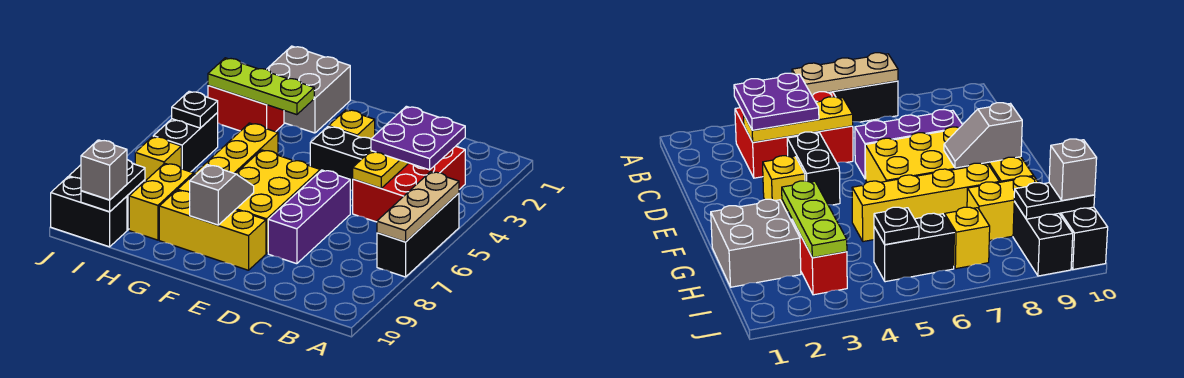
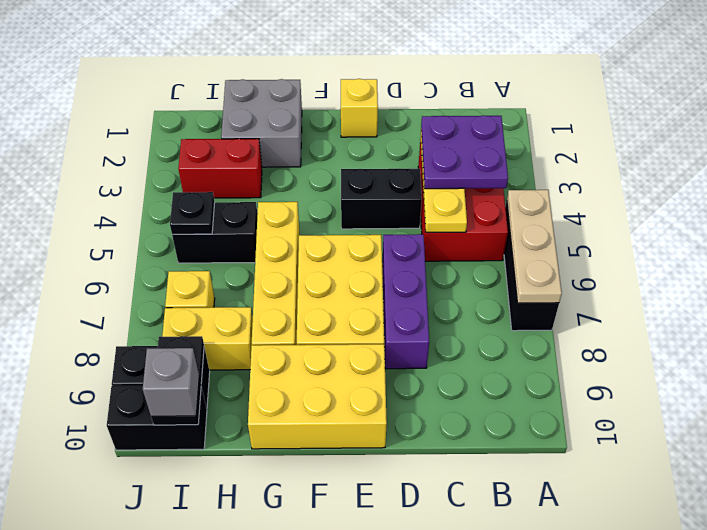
yellow brick E3 level 1 -> yellow brick E1 level 1
yellow brick E9:G9 level 1 -> yellow brick E9:G10 level 1
grey slope F8:F9 level 2 top 9 -> none
lime plate G3:I3 level 2 -> none
yellow brick H8:H9 level 1 -> yellow brick H8:I8 level 1
black brick I5:I6 level 1 -> black brick H5:I5 level 1

